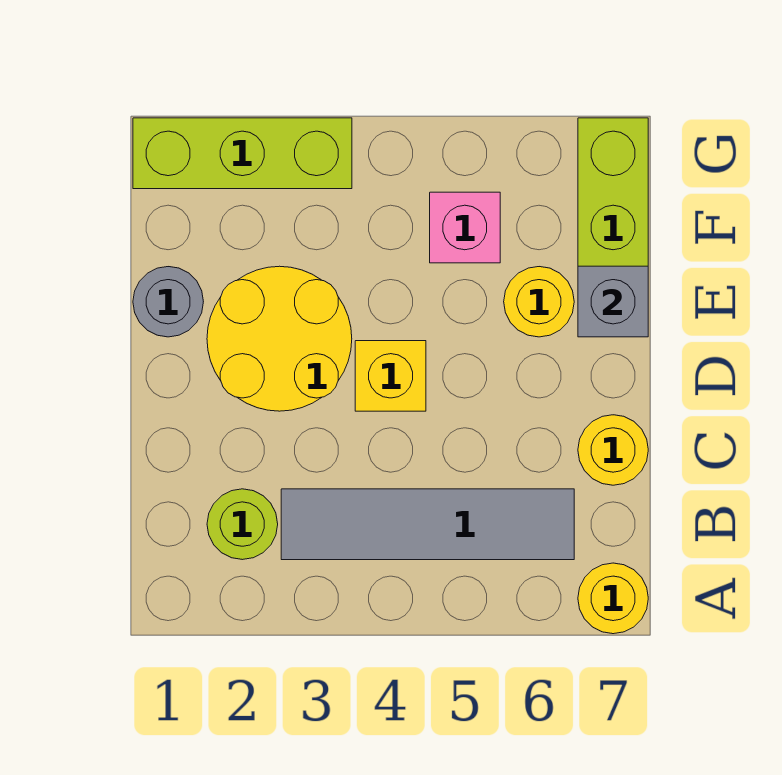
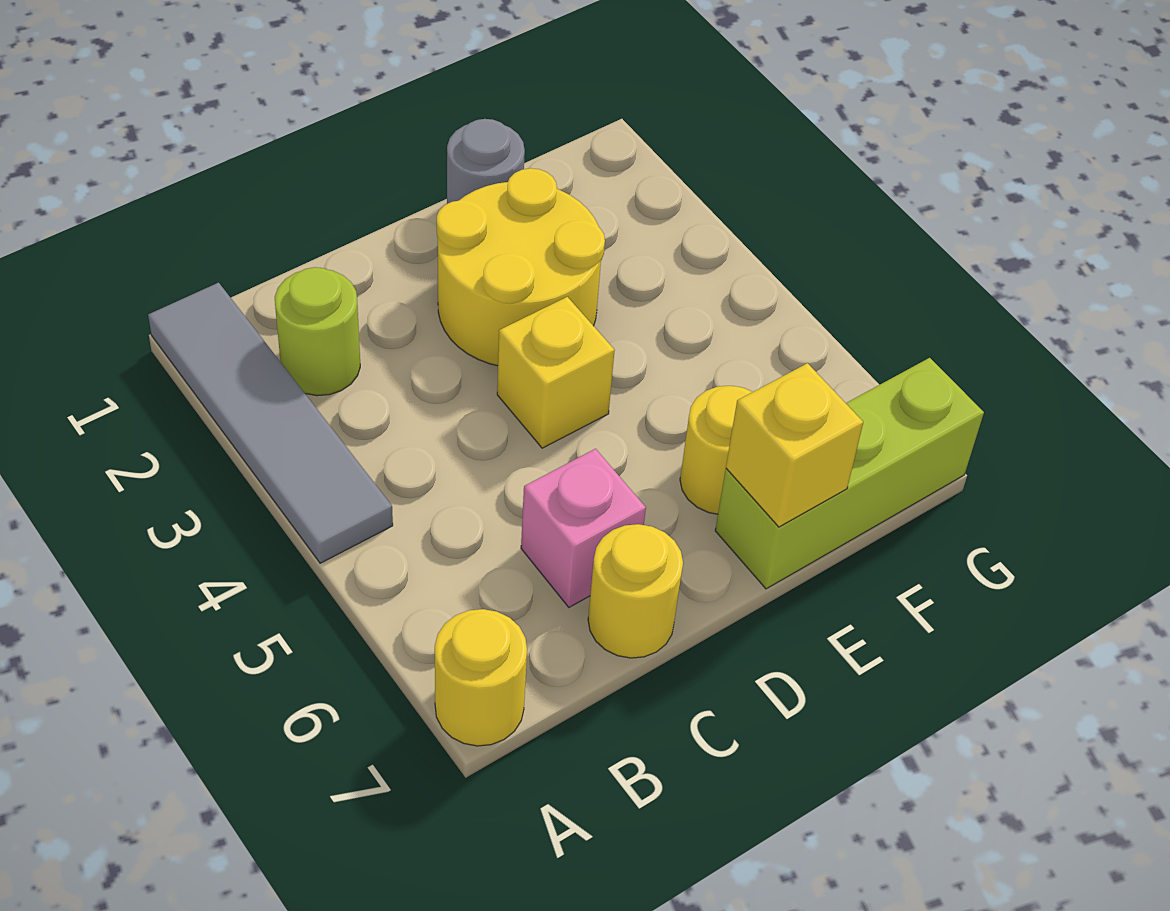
grey tile B3:B6 level 1 -> grey tile A1:A4 level 1
grey brick E7 level 2 -> yellow brick E7 level 2
pink brick F5 level 1 -> pink brick C6 level 1
lime brick G1:G3 level 1 -> none

